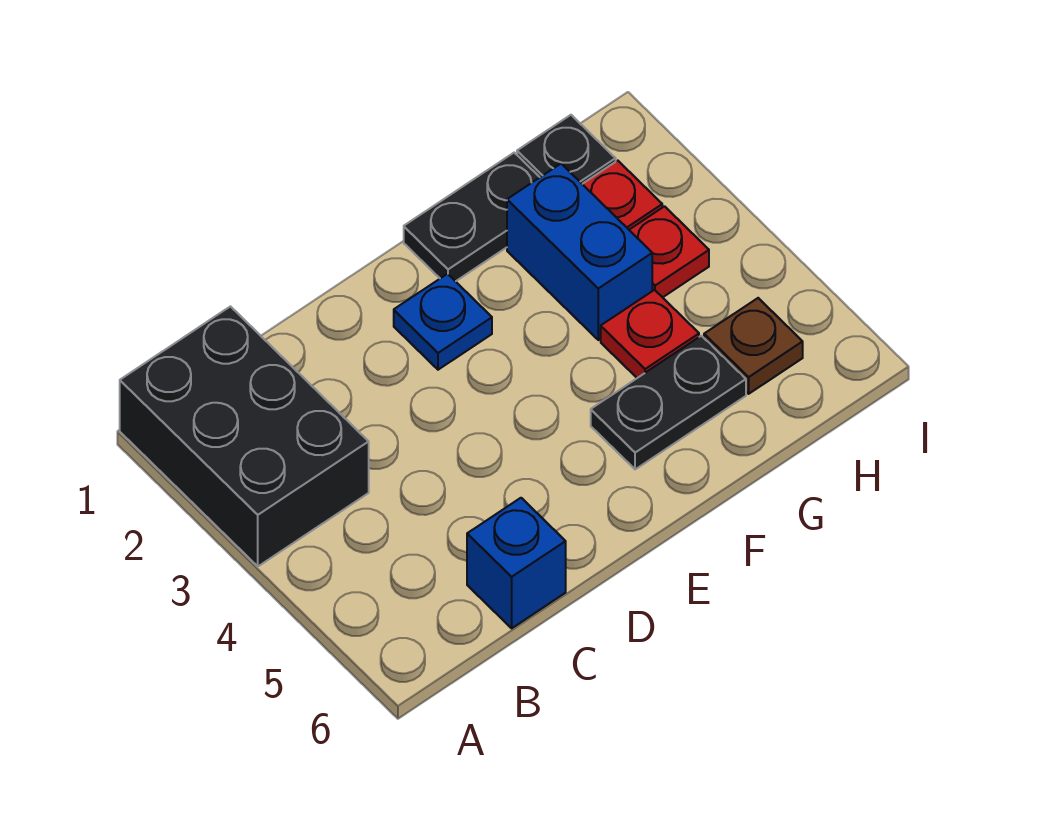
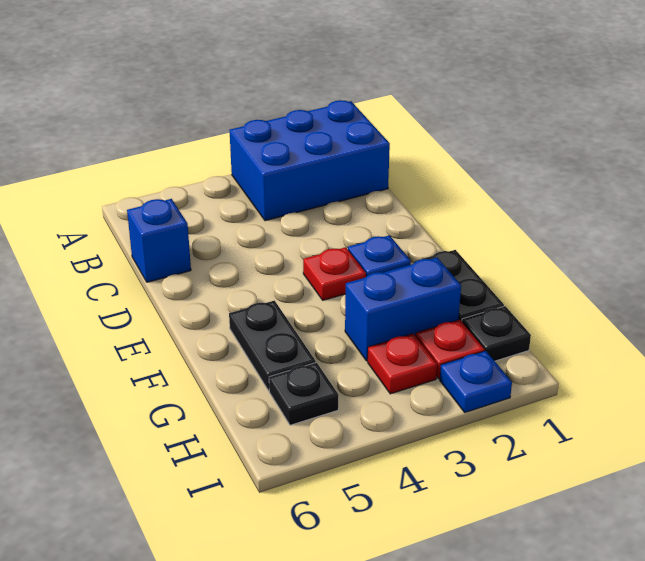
black brick A1:B3 level 1 -> blue brick A1:B3 level 1
red plate G4 level 1 -> red plate E3 level 1
brown plate H5 level 1 -> black plate H5 level 1
none -> blue plate I2 level 1

